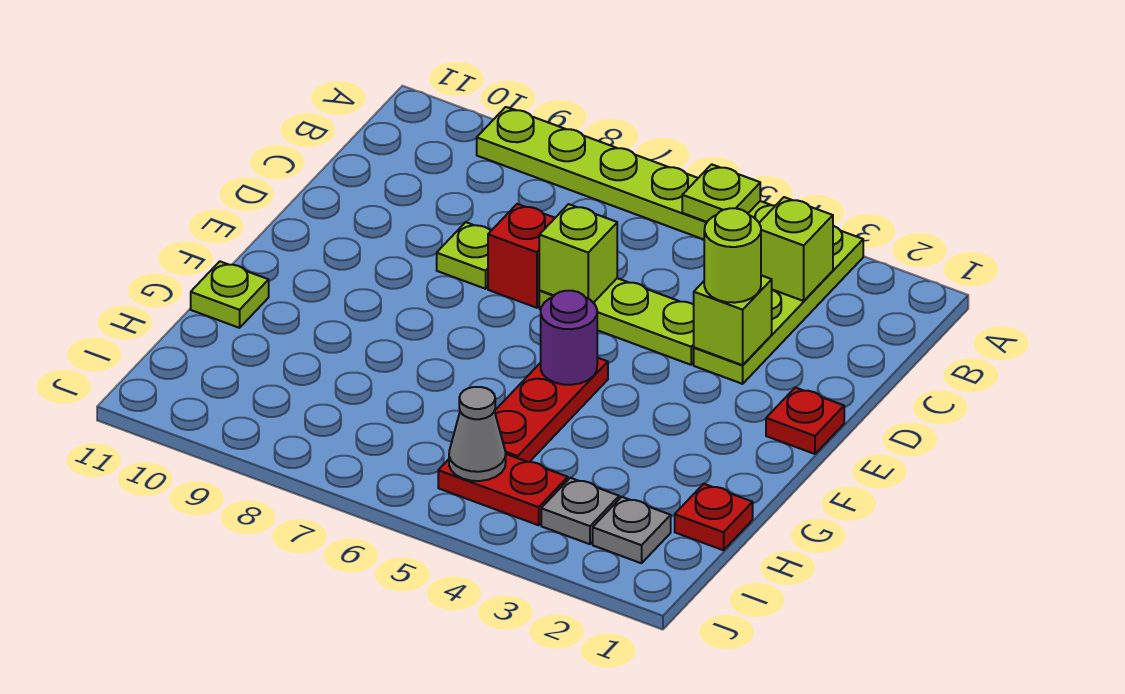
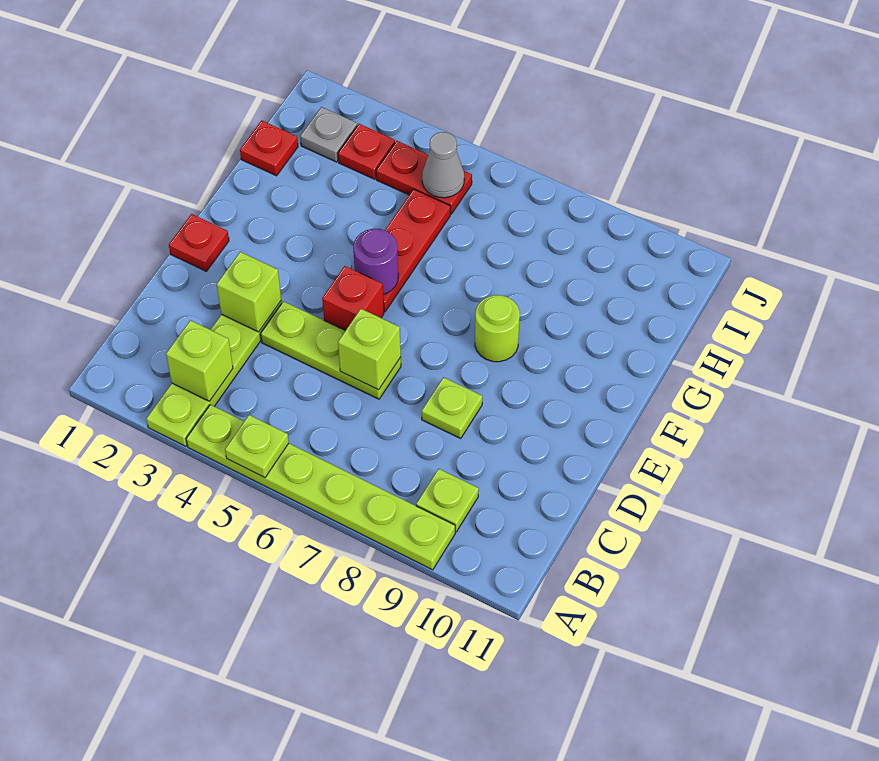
lime round brick D3 level 3 -> lime round brick F8 level 1
red brick D7 level 1 -> red brick E5 level 1
lime plate G11 level 1 -> lime plate B9 level 1
grey plate I3 level 1 -> red plate I3 level 1

